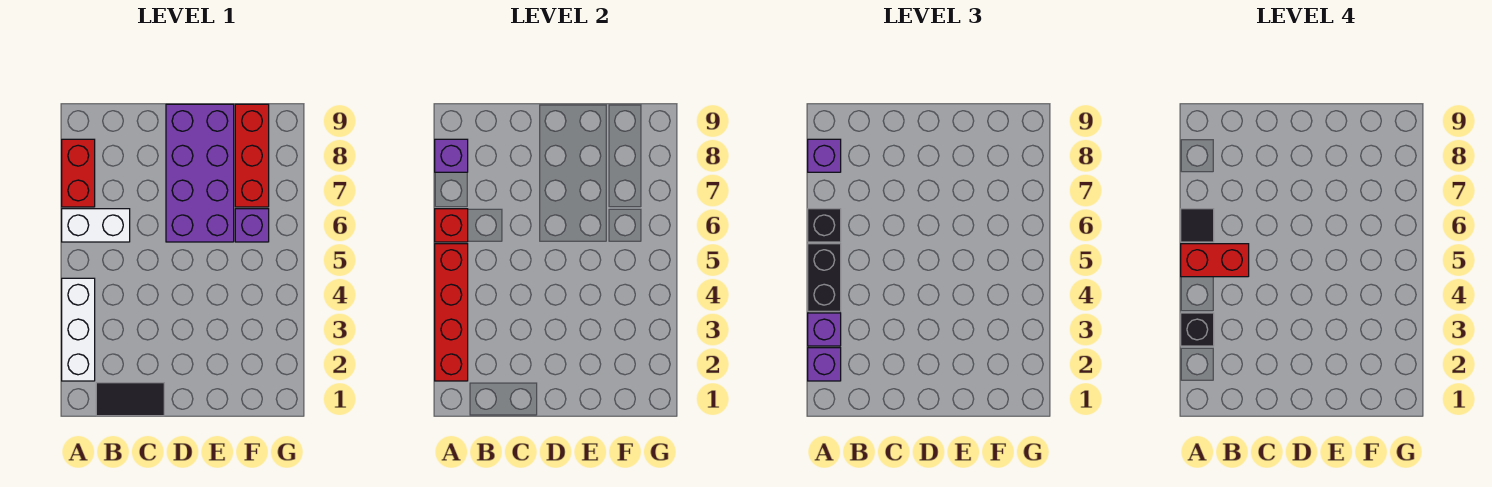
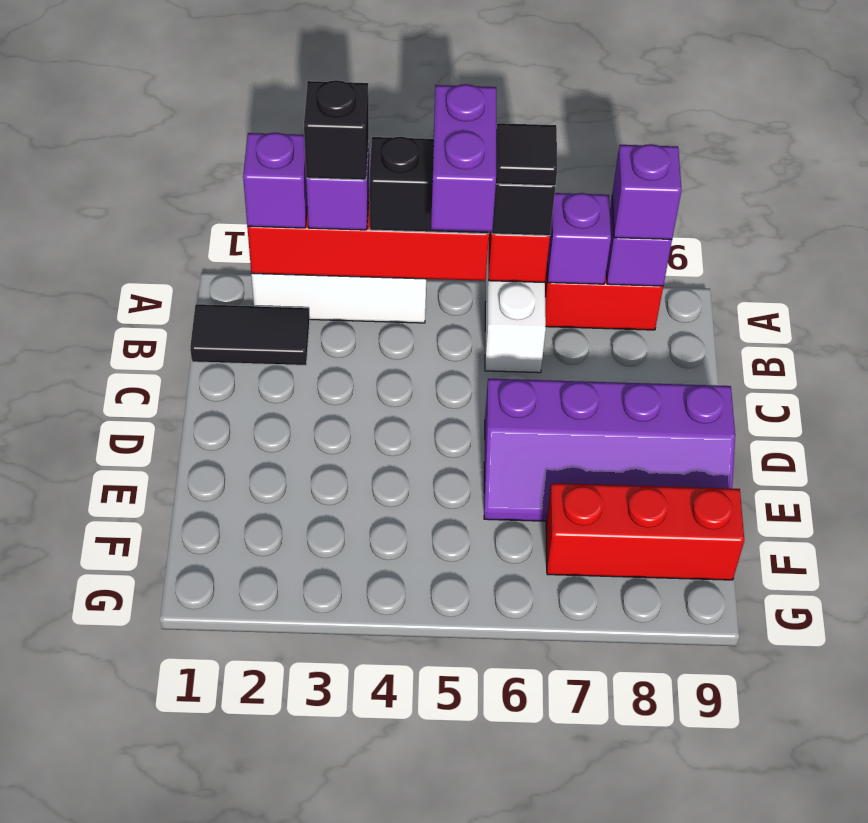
red brick A5:B5 level 4 -> purple brick A5:B5 level 4
black tile B1:C1 level 1 -> black tile B1:B2 level 1
purple brick D6:E9 level 1 -> purple slope D6:E9 level 1 top D
purple brick F6 level 1 -> purple brick A7 level 2

